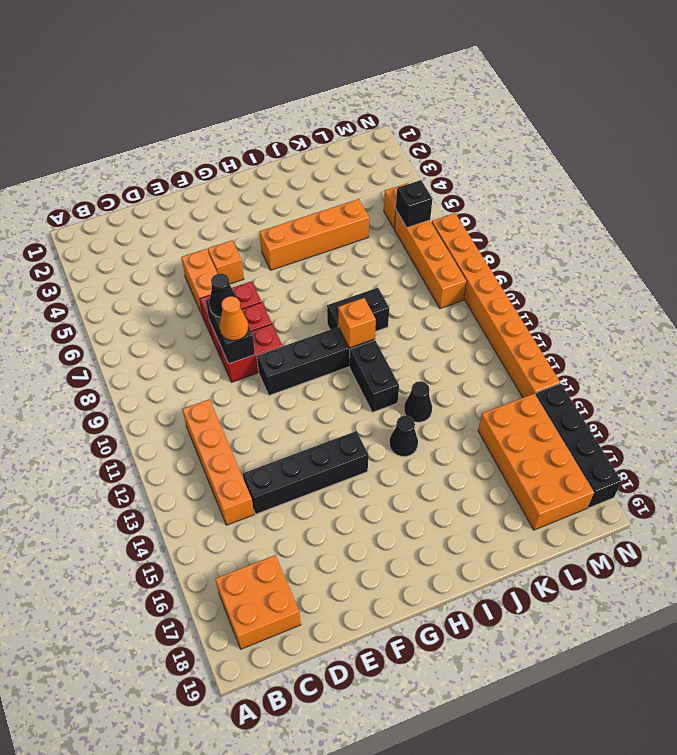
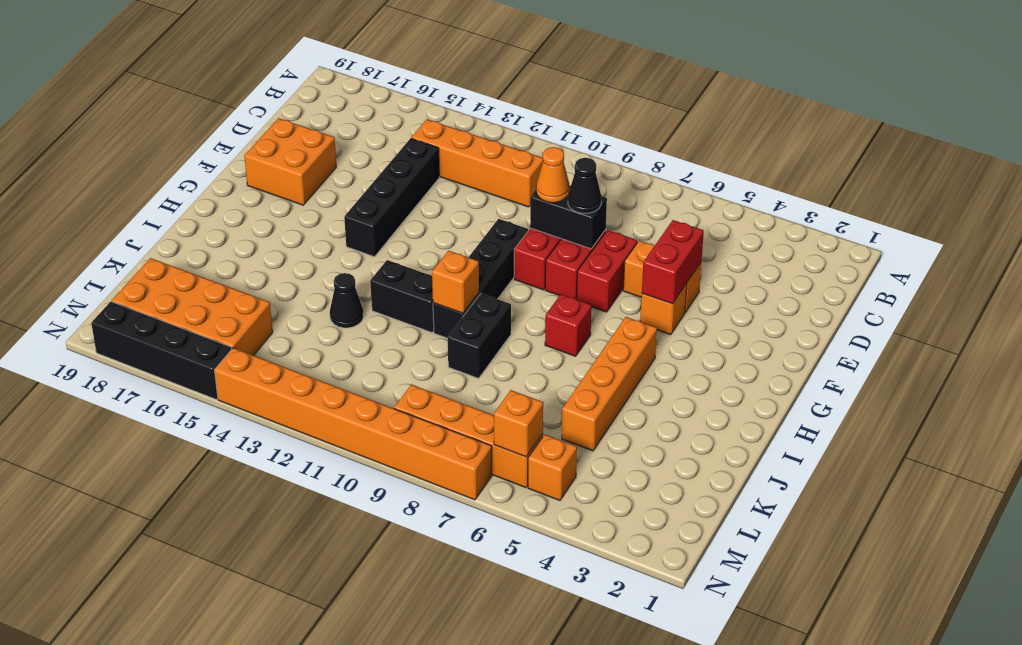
orange brick B17:C18 level 1 -> orange brick E17:F18 level 1
none -> red brick E5:F5 level 2
none -> red brick H7 level 1
black cone I14 level 1 -> none
black brick M6 level 2 -> orange brick M6 level 2

